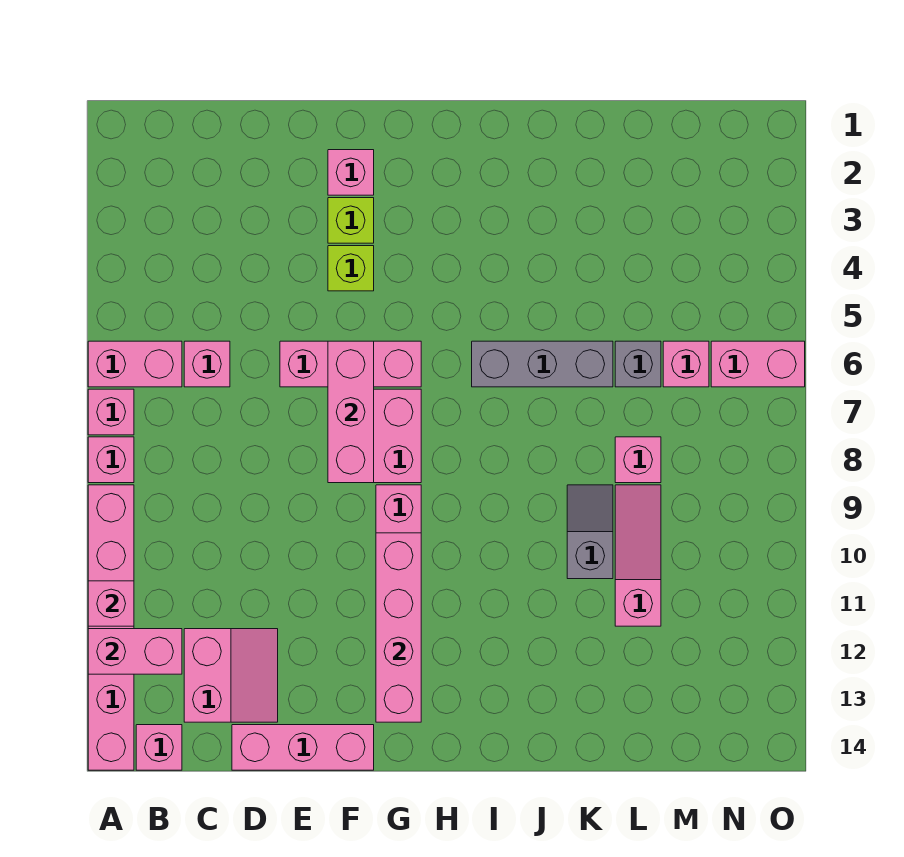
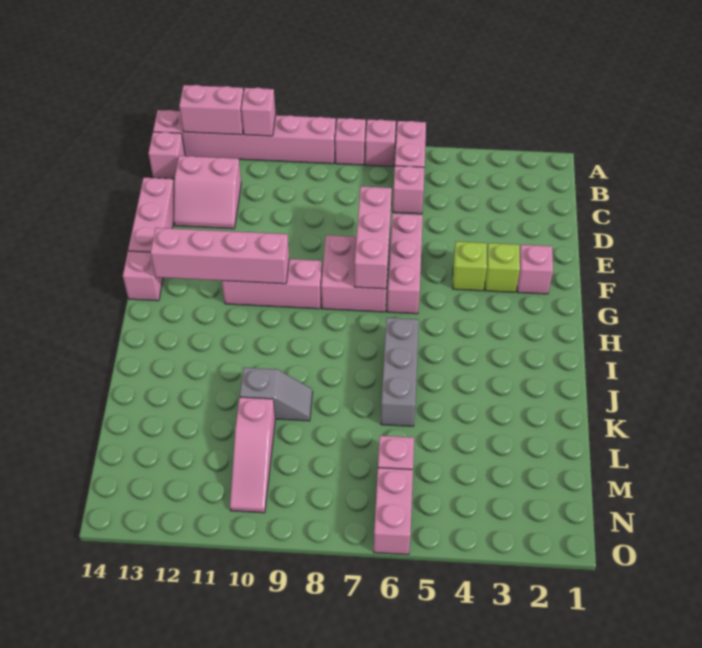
pink brick A12:B12 level 2 -> pink brick A12:A13 level 2
pink brick F6:F8 level 2 -> pink brick E7:G7 level 2
grey brick L6 level 1 -> none
pink brick L8 level 1 -> pink brick G14 level 1
pink slope L9:L11 level 1 top 11 -> pink slope L10:N10 level 1 top L

